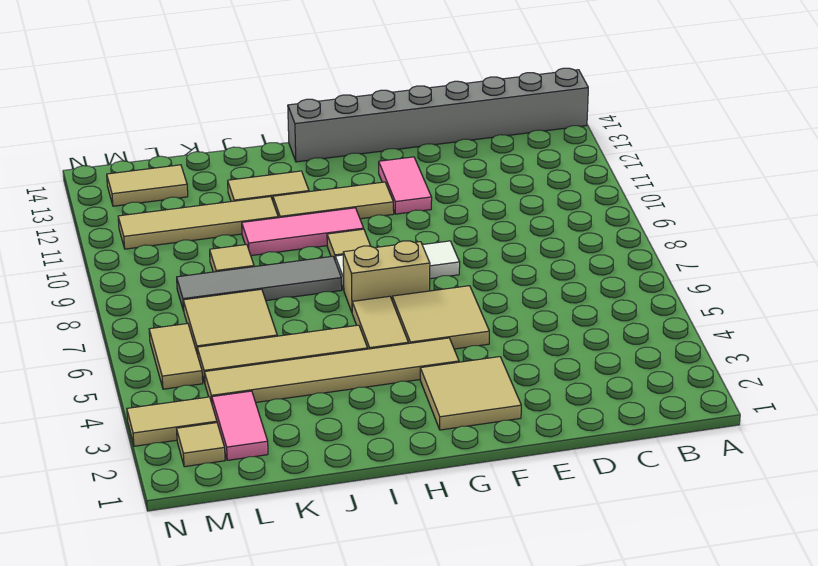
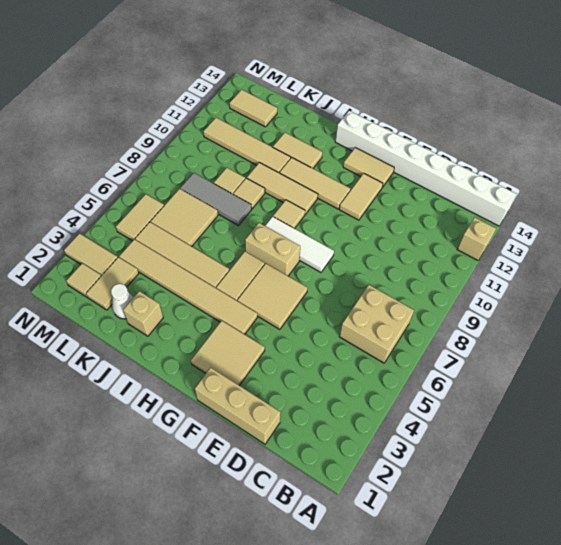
none -> tan brick A12 level 1
grey brick A14:H14 level 1 -> white brick A14:H14 level 1
none -> tan brick B6:C7 level 1
none -> tan brick D1:F1 level 1
pink tile F11:F12 level 1 -> tan tile F11:F12 level 1
none -> tan tile F13:G13 level 1
pink tile H10:J10 level 1 -> tan tile H10:J10 level 1
grey tile I8:L8 level 1 -> grey tile J8:L8 level 1
none -> tan brick J2 level 1
none -> tan tile J9 level 1
none -> white cone K2 level 1
pink tile L2:L3 level 1 -> tan tile L2:L3 level 1

